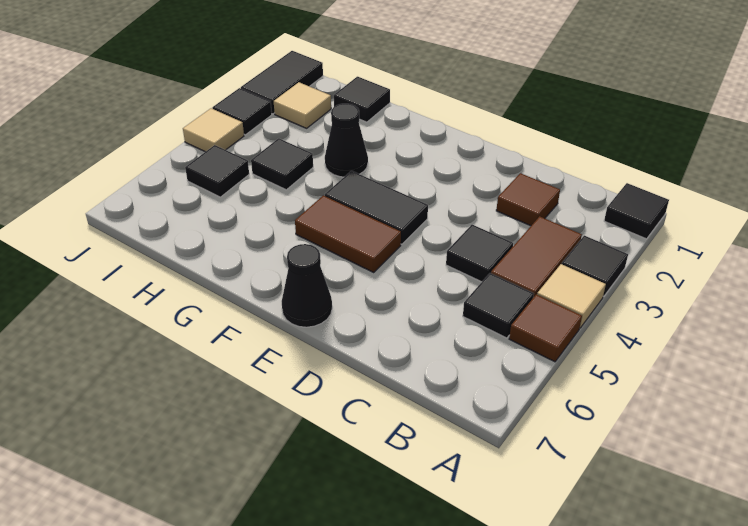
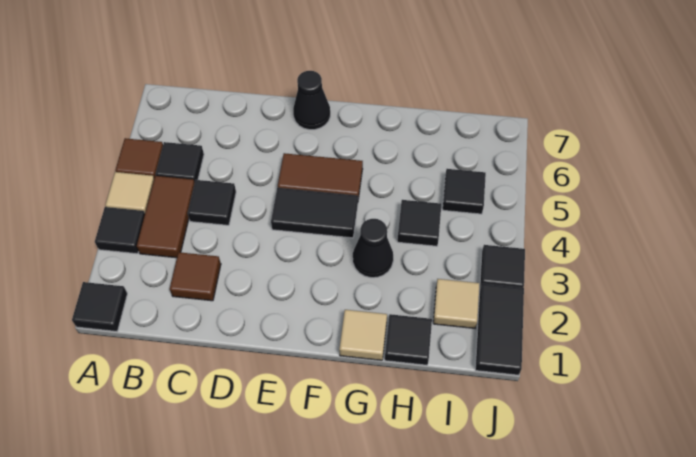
tan tile J4 level 1 -> tan tile G1 level 1

